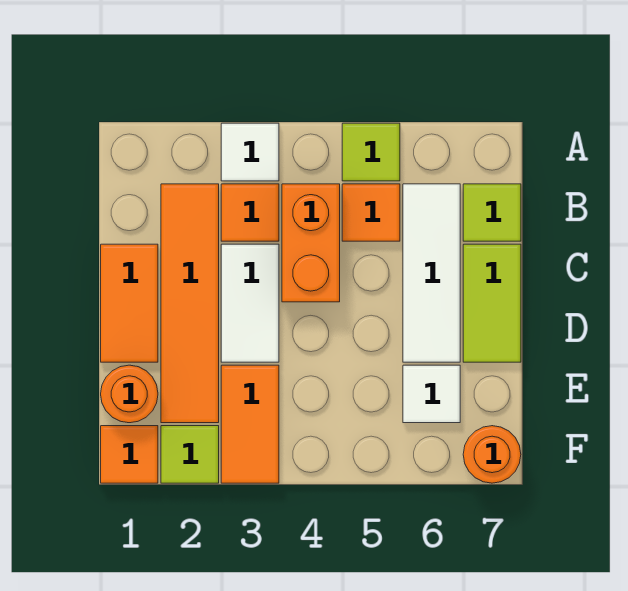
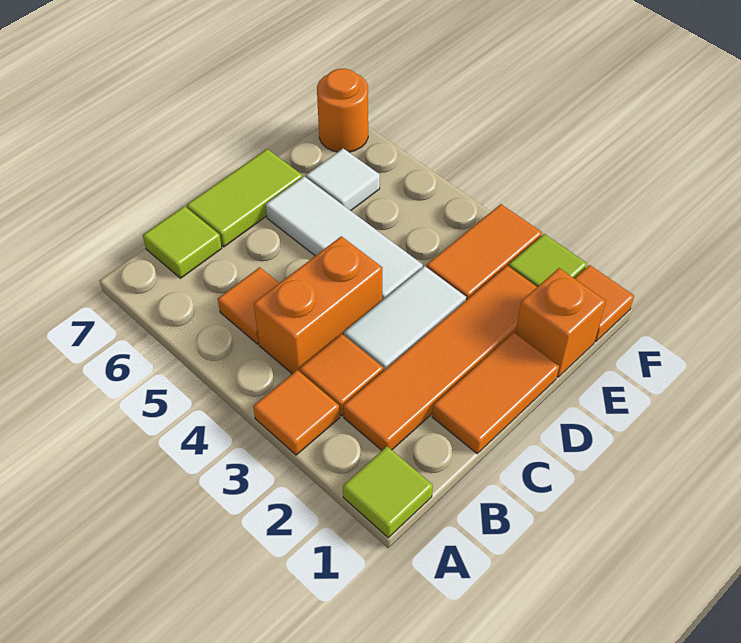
white tile A3 level 1 -> orange tile A3 level 1
lime tile A5 level 1 -> lime tile A1 level 1
white tile B6:D6 level 1 -> white tile D4:D6 level 1
orange round brick E1 level 1 -> orange brick E1 level 1

